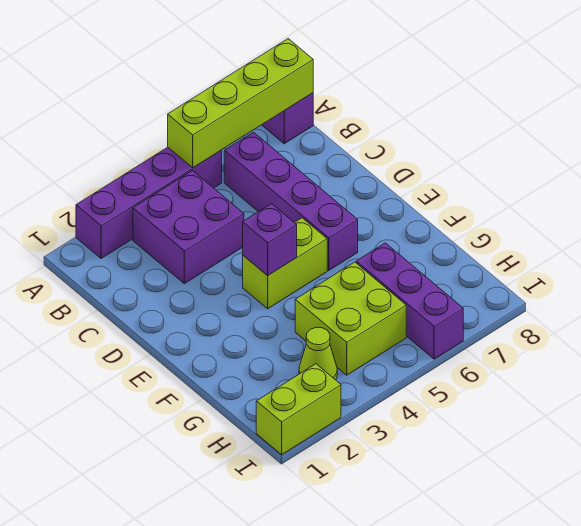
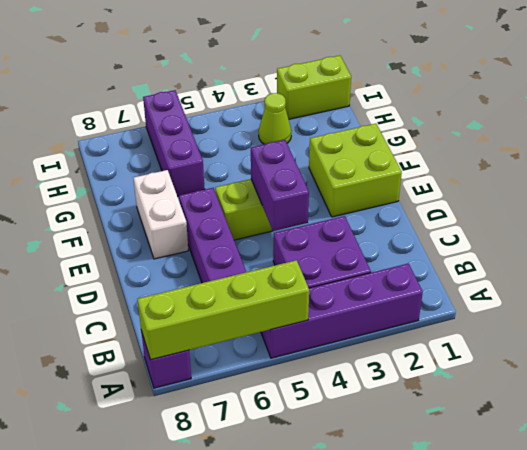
purple brick E4 level 2 -> purple brick D4:E4 level 2
none -> white brick E7:F7 level 1
lime brick G4:H5 level 1 -> lime brick E1:F2 level 1

